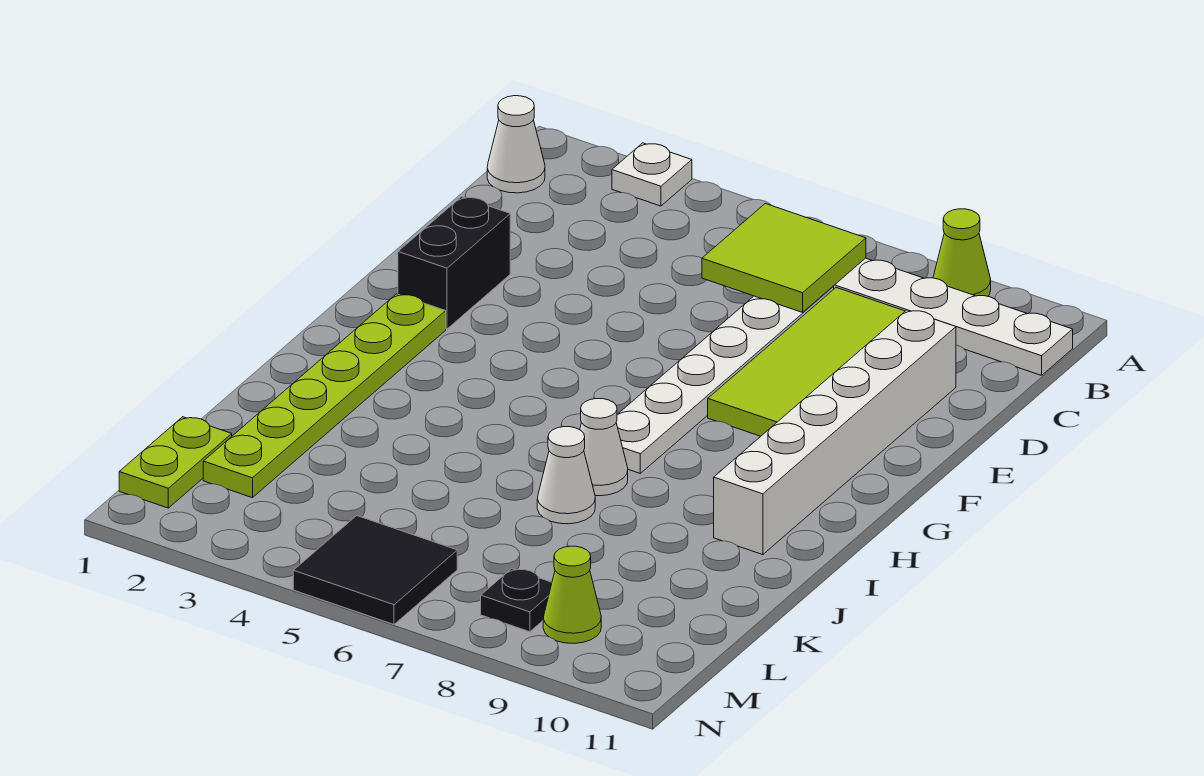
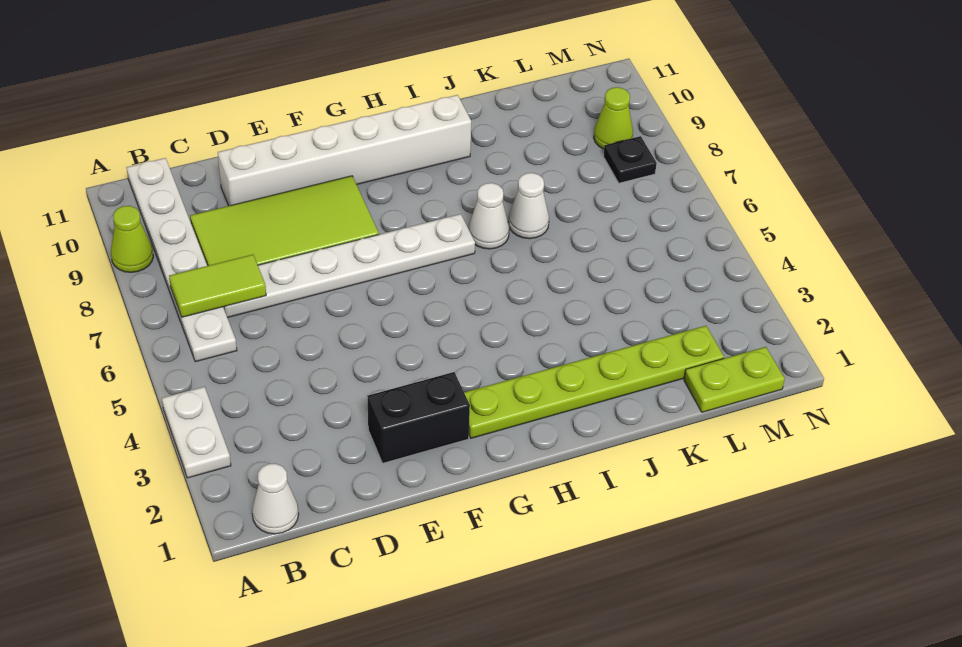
white plate A3 level 1 -> white plate A3:A4 level 1
lime tile B6:C7 level 2 -> lime tile B7:C7 level 2
black tile M5:N6 level 1 -> none

